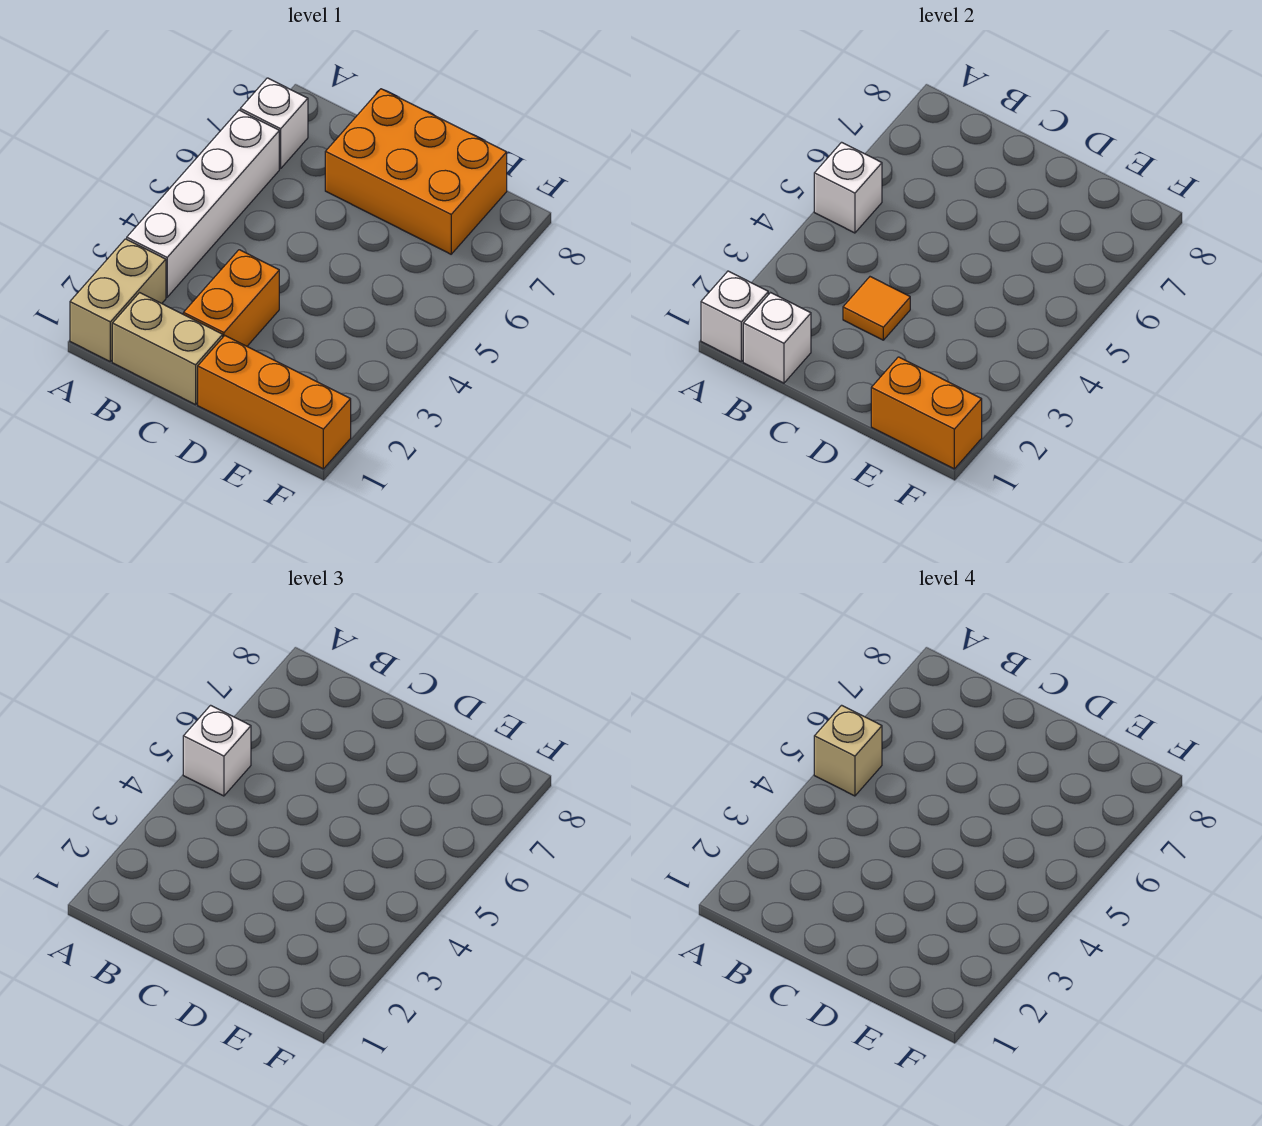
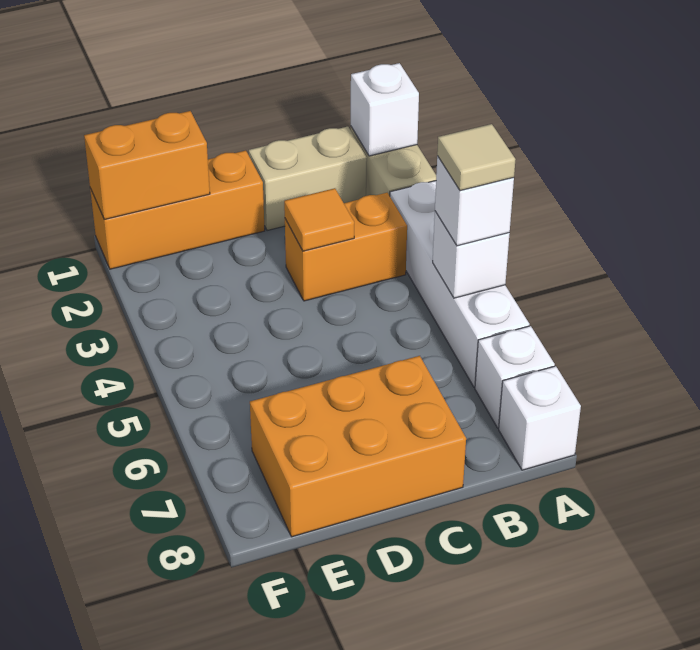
tan brick A5 level 4 -> tan tile A5 level 4
white brick B1 level 2 -> white brick A8 level 1
orange brick C2:C3 level 1 -> orange brick B3:C3 level 1

